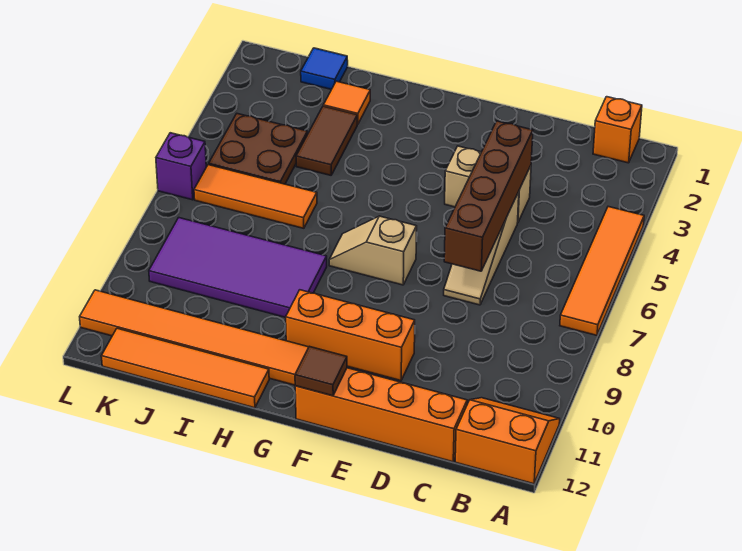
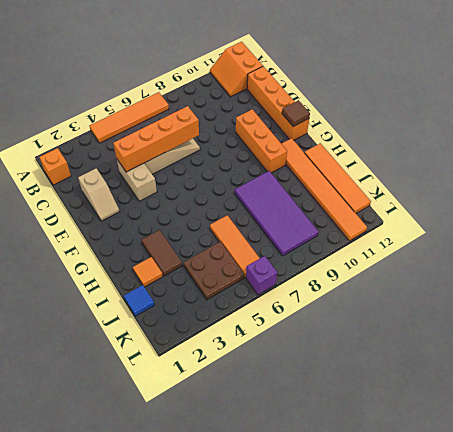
brown brick D4:D7 level 2 -> orange brick D4:D7 level 2
tan slope F7:G7 level 1 top F -> tan slope D2:E2 level 1 top D
brown tile I3:I4 level 1 -> brown tile H3:I3 level 1

